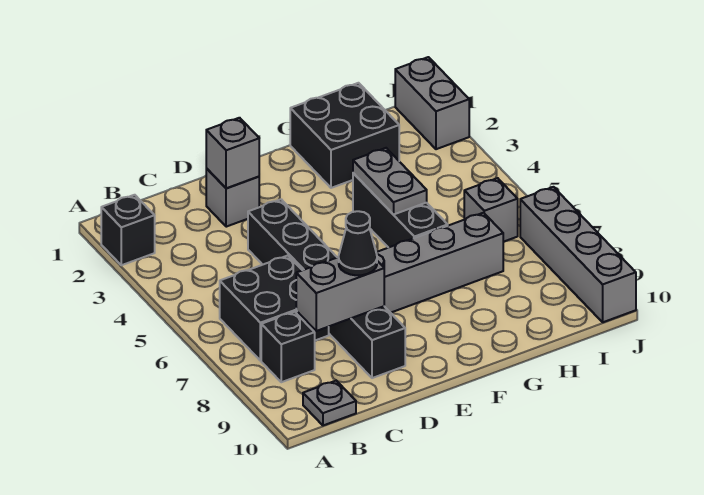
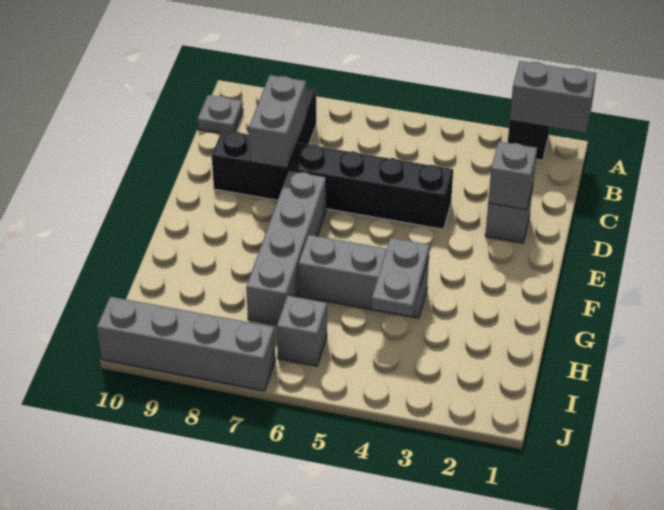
black brick B6:C7 level 1 -> none
black cone D8 level 3 -> none
black brick G1:H2 level 1 -> none
black brick G4:G6 level 1 -> grey brick G4:G6 level 1
grey plate G4:G5 level 2 -> grey plate G4:H4 level 2
grey brick J1:J2 level 1 -> grey brick A1:A2 level 2

